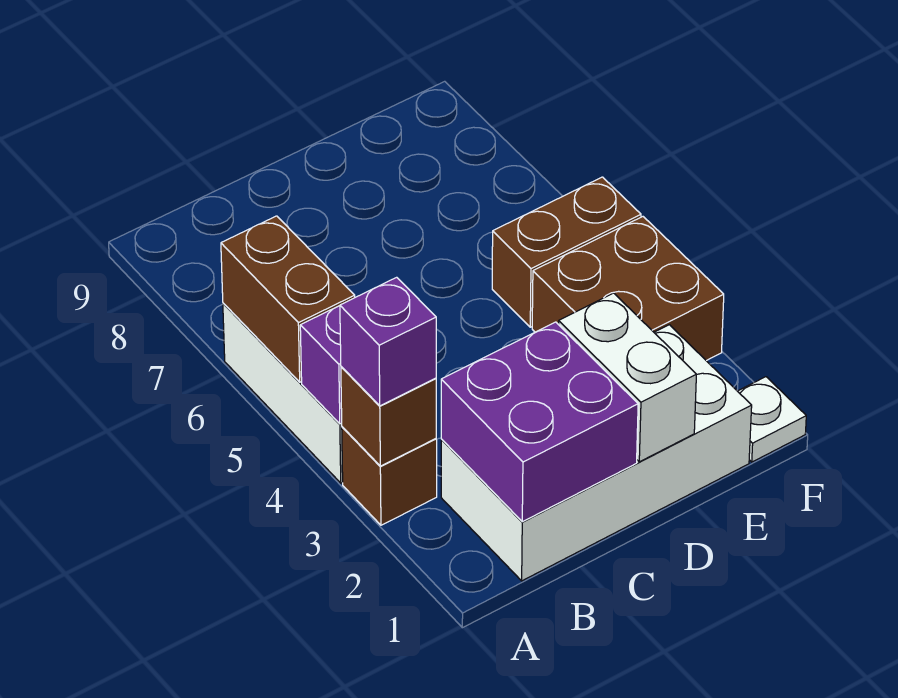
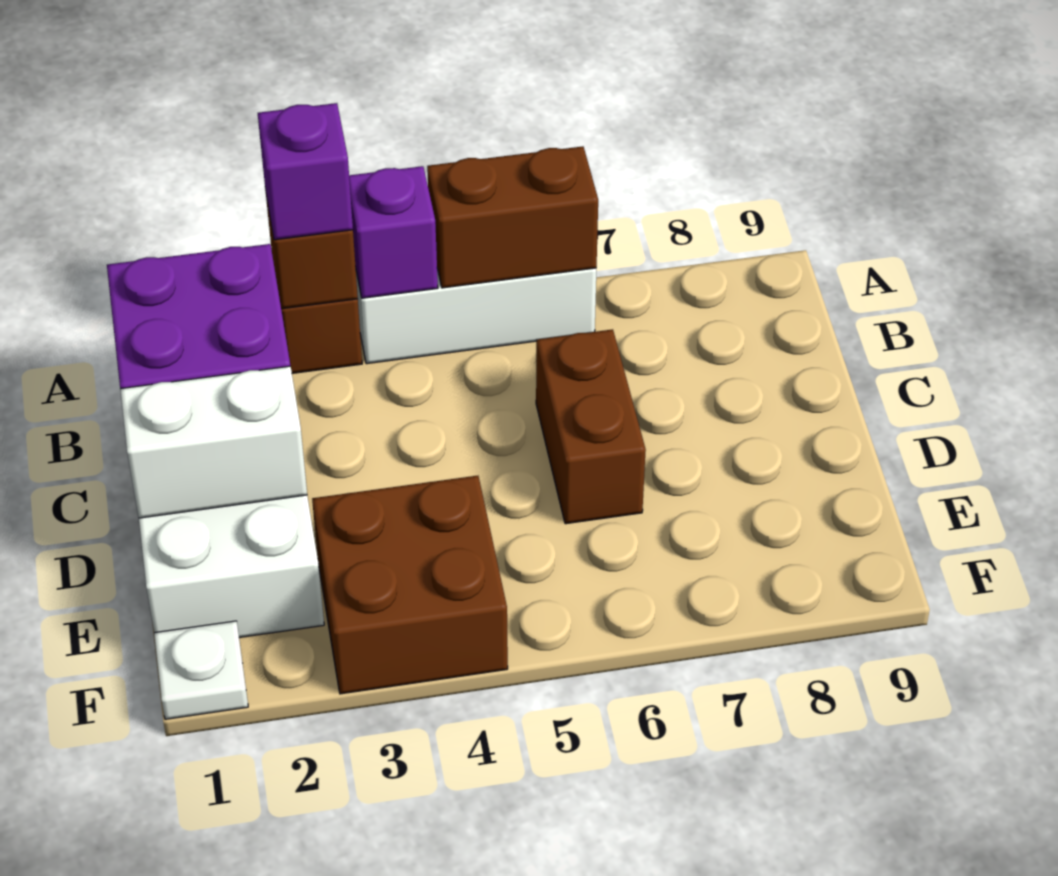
brown brick E5:F5 level 1 -> brown brick C6:D6 level 1

